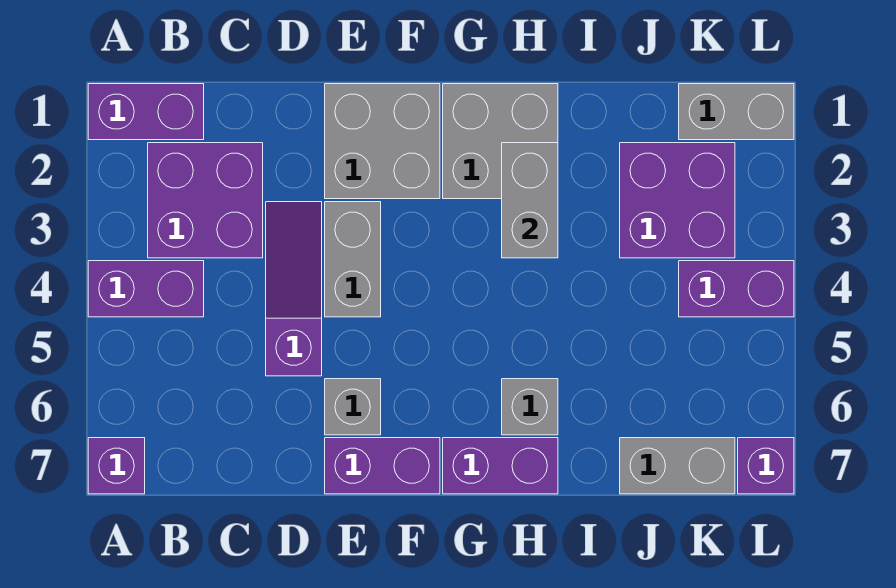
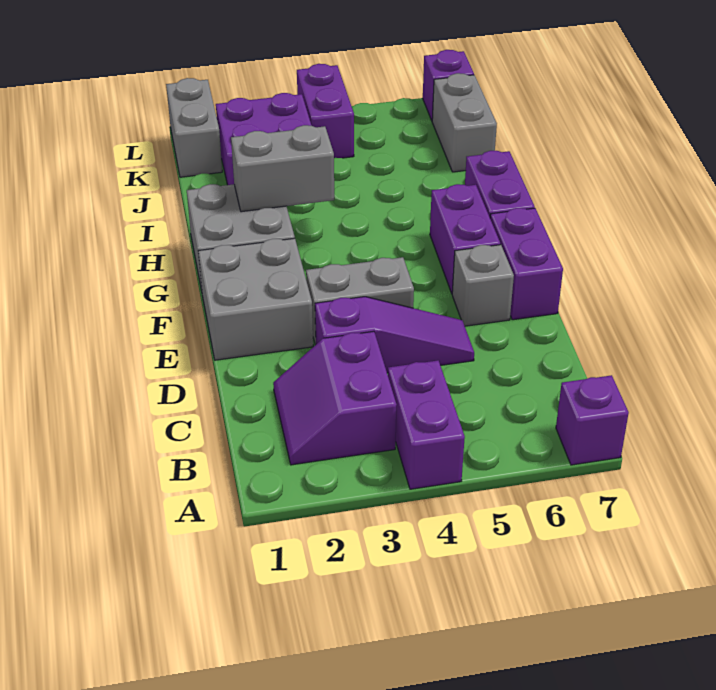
purple brick A1:B1 level 1 -> purple brick F6:G6 level 1
purple brick B2:C3 level 1 -> purple slope B2:C3 level 1 top 3
purple slope D3:D5 level 1 top 5 -> purple slope D3:D5 level 1 top 3
grey brick H6 level 1 -> none

